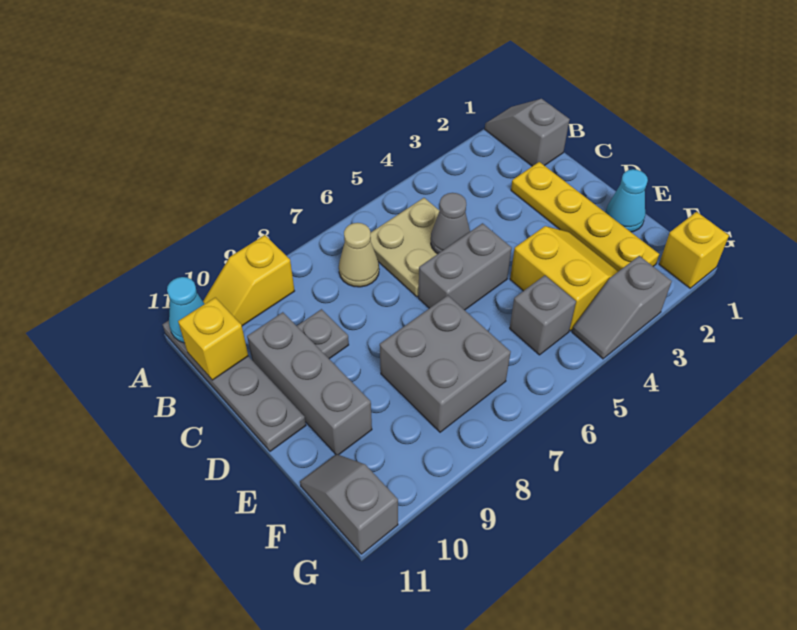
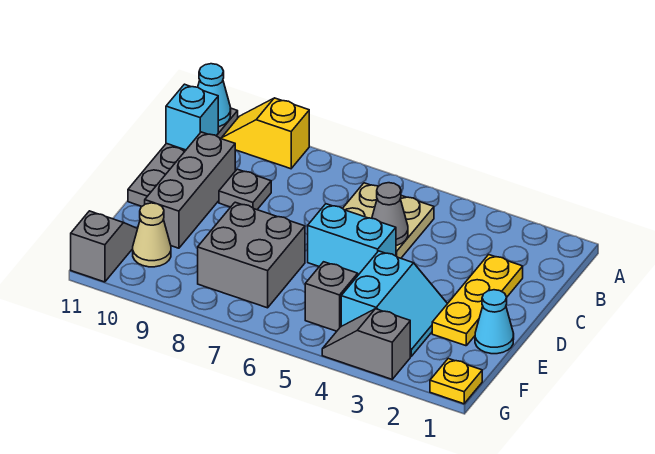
grey slope A1:B1 level 1 top B -> none
tan cone B7 level 1 -> tan cone F10 level 1
yellow brick B11 level 2 -> cyan brick B11 level 2
yellow plate C2:F2 level 1 -> yellow plate C2:E2 level 1
grey brick D5:D6 level 1 -> cyan brick D5:D6 level 1
yellow slope E3:F4 level 1 top 4 -> cyan slope E3:F4 level 1 top 4
yellow brick G1 level 1 -> yellow plate G1 level 1

